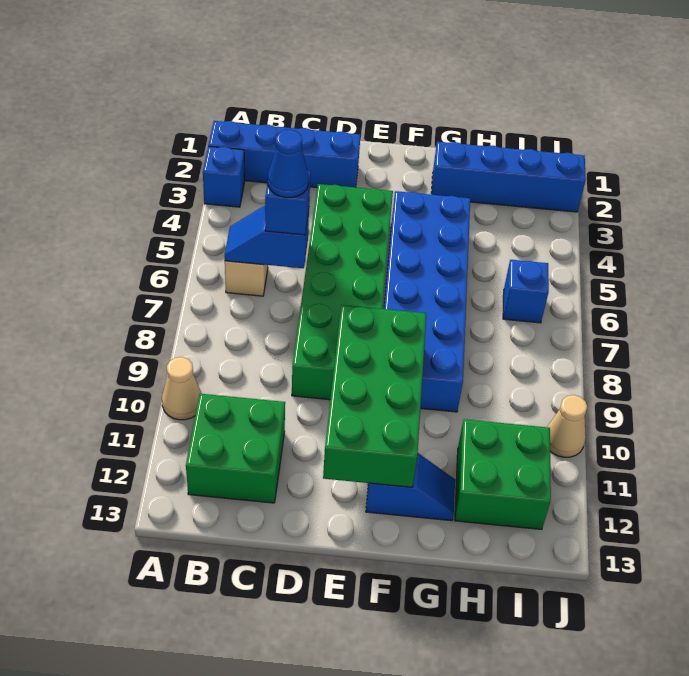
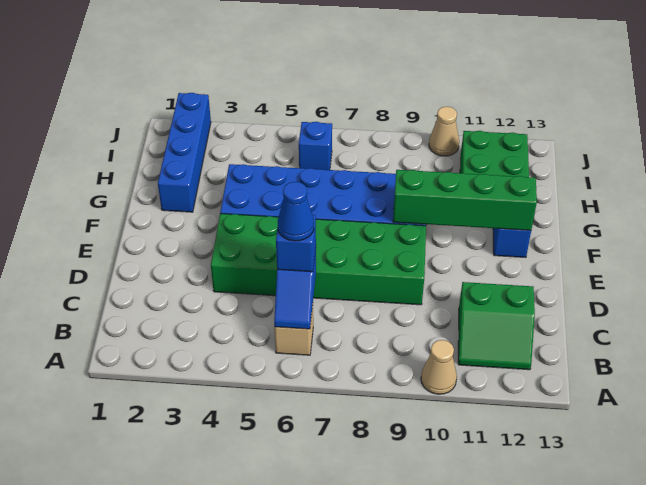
blue brick A2:D2 level 1 -> none
blue brick A3 level 1 -> none
green brick B11:C12 level 1 -> green slope B11:C12 level 1 top C
green brick E9:F12 level 2 -> green brick F9:F12 level 2

